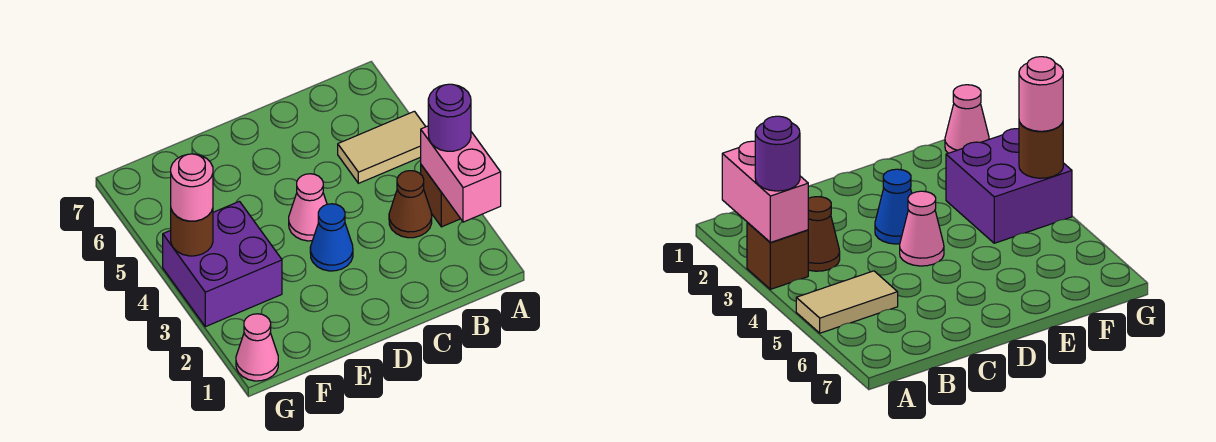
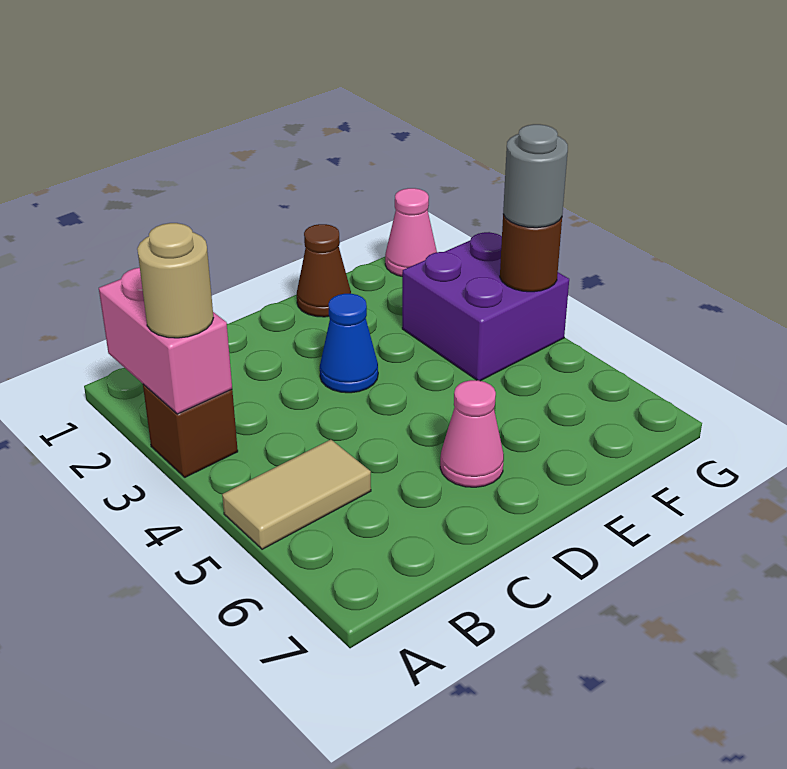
purple round brick A3 level 3 -> tan round brick A3 level 3
brown cone B3 level 1 -> brown cone E1 level 1
pink cone D4 level 1 -> pink cone D6 level 1
pink round brick G4 level 3 -> grey round brick G4 level 3

